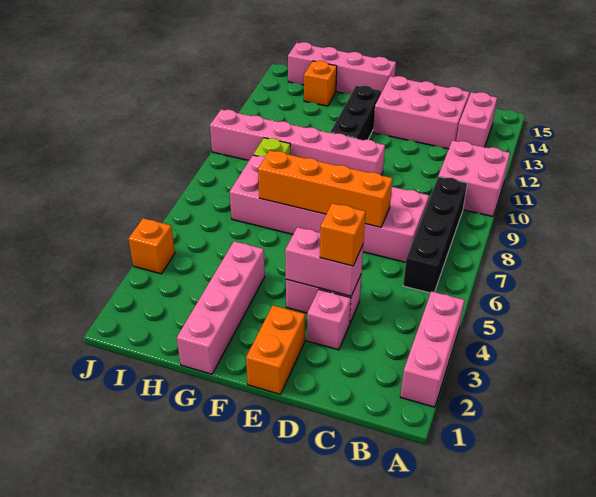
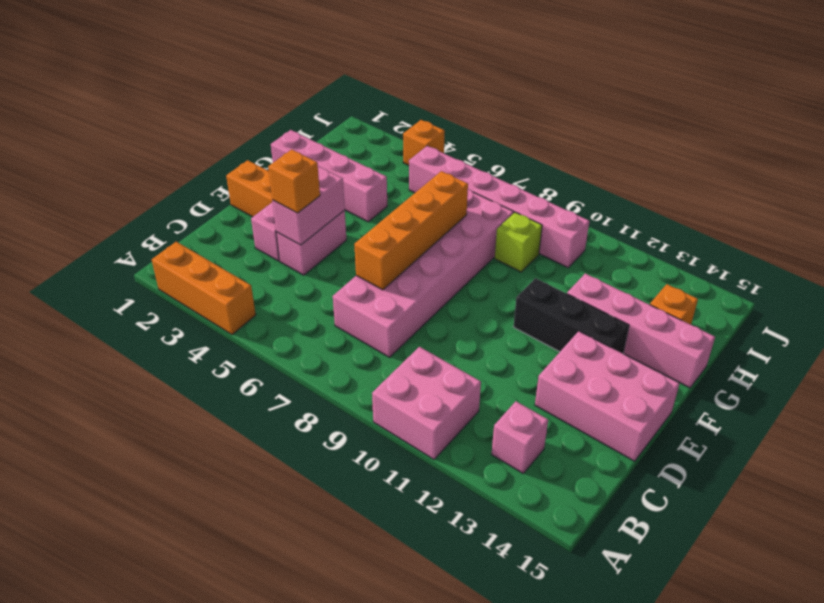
pink brick A2:A4 level 1 -> orange brick A2:A4 level 1
black brick B6:B9 level 1 -> none
pink brick B13:B14 level 1 -> pink brick B13 level 1
pink brick C13:E14 level 1 -> pink brick D13:E15 level 1
pink brick E10:J10 level 1 -> pink brick I5:I10 level 1
pink brick F15:I15 level 1 -> pink brick G12:G15 level 1

